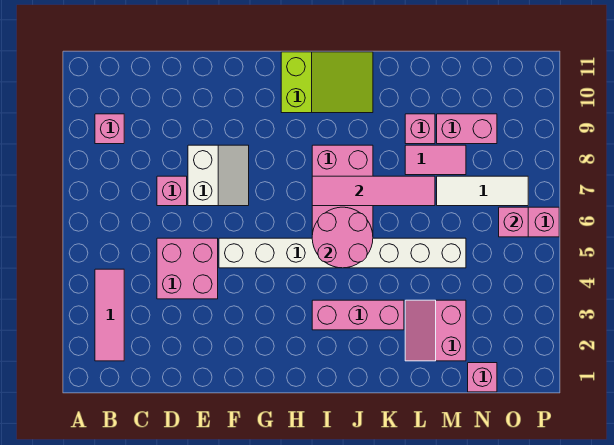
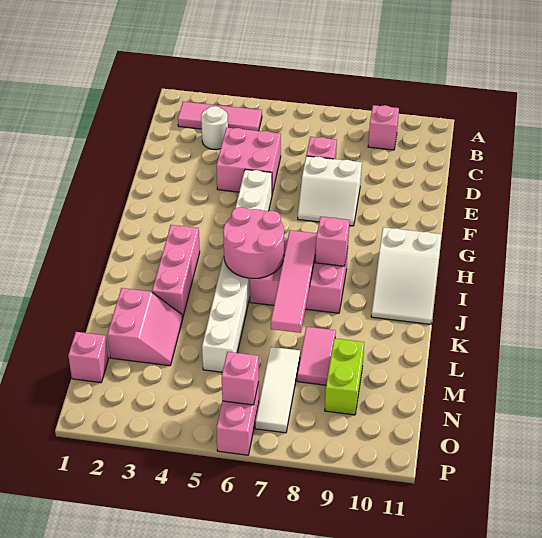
none -> white round brick C3 level 1
lime slope H10:J11 level 1 top H -> white slope H10:J11 level 1 top H
pink slope L2:M3 level 1 top M -> pink slope L2:M3 level 1 top 2
pink brick L9 level 1 -> pink brick I8 level 2
pink brick M9:N9 level 1 -> lime brick M9:N9 level 1

